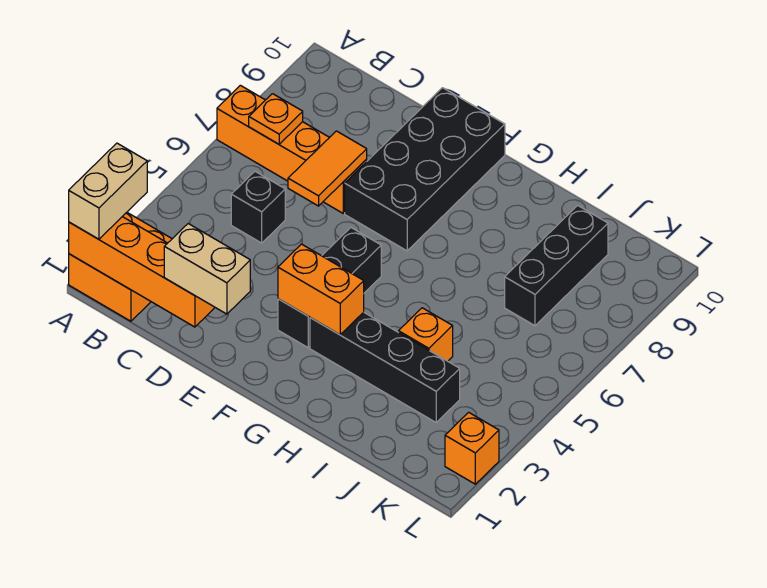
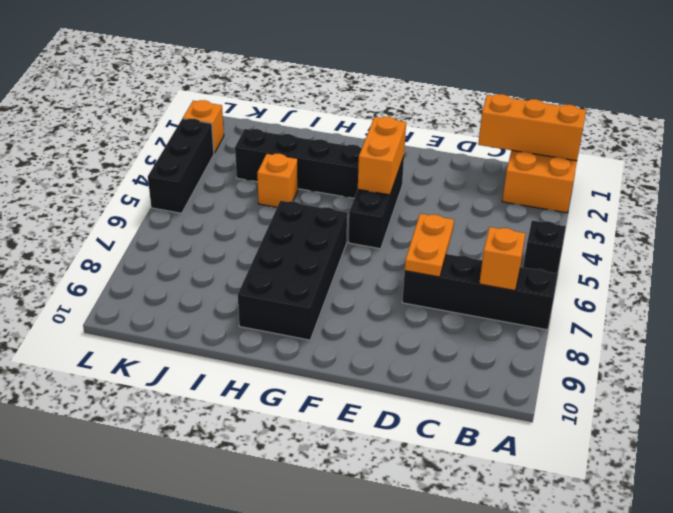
orange brick A1:D1 level 2 -> orange brick A1:C1 level 2
tan brick A1:A2 level 3 -> none
orange brick A7:D7 level 1 -> black brick A7:D7 level 1
orange plate B7 level 2 -> orange brick B7 level 2
black brick C5 level 1 -> black brick A5 level 1
tan brick D1:E1 level 3 -> none
orange tile D6:D7 level 2 -> orange plate D6:D7 level 2
black brick E7:F10 level 1 -> black brick G6:H9 level 1
orange brick F3:G3 level 2 -> orange brick F3:F4 level 2
black brick J7:J9 level 1 -> black brick L3:L5 level 1

